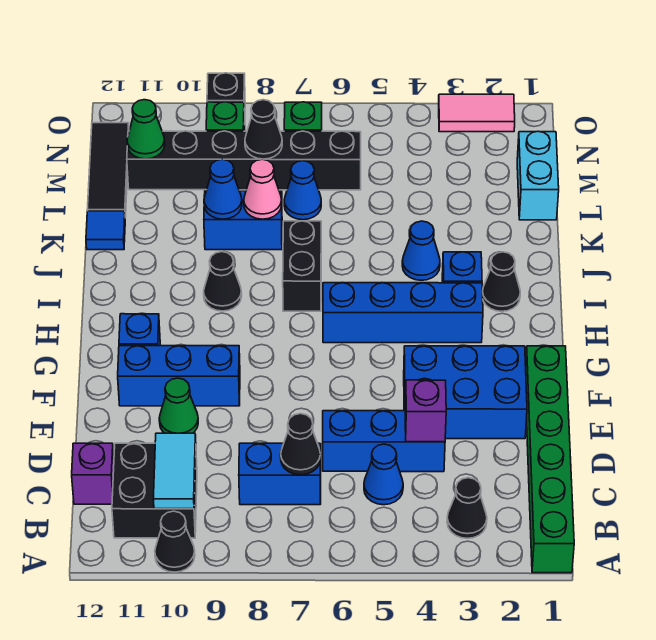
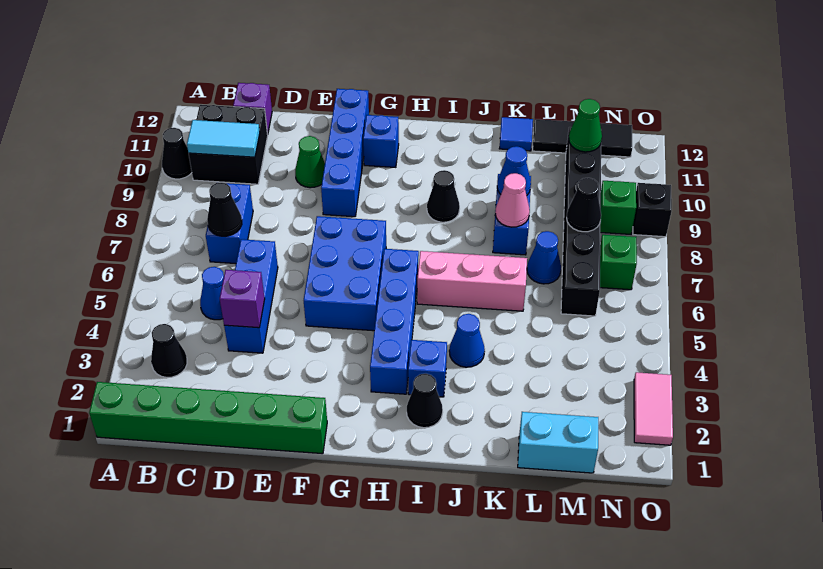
blue brick E2:F4 level 1 -> blue brick F5:G7 level 1
blue brick F9:F11 level 1 -> blue brick F9:F12 level 1
none -> pink brick I6:K6 level 1
black brick I7:J7 level 1 -> none

